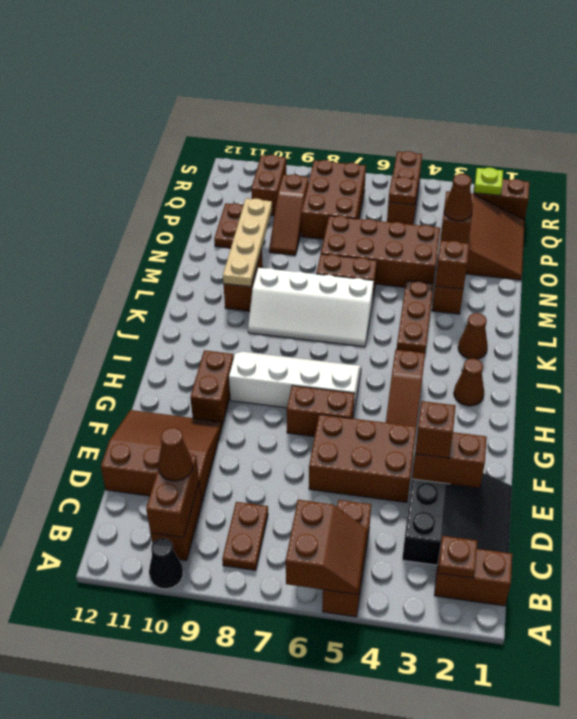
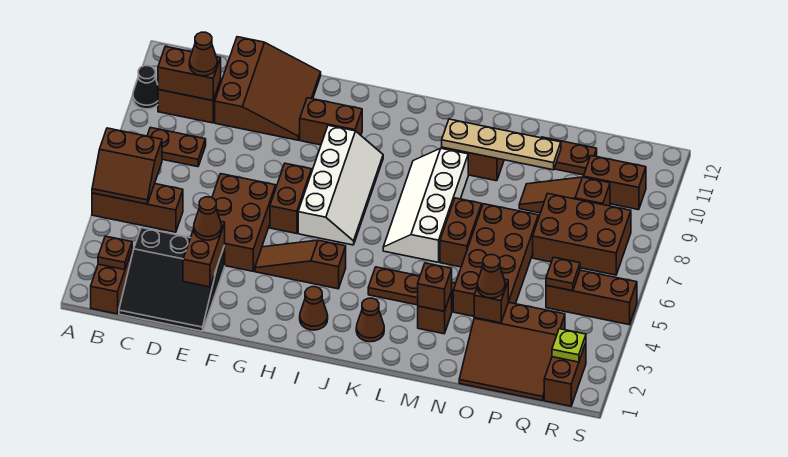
brown brick E3 level 3 -> brown cone E3 level 3

